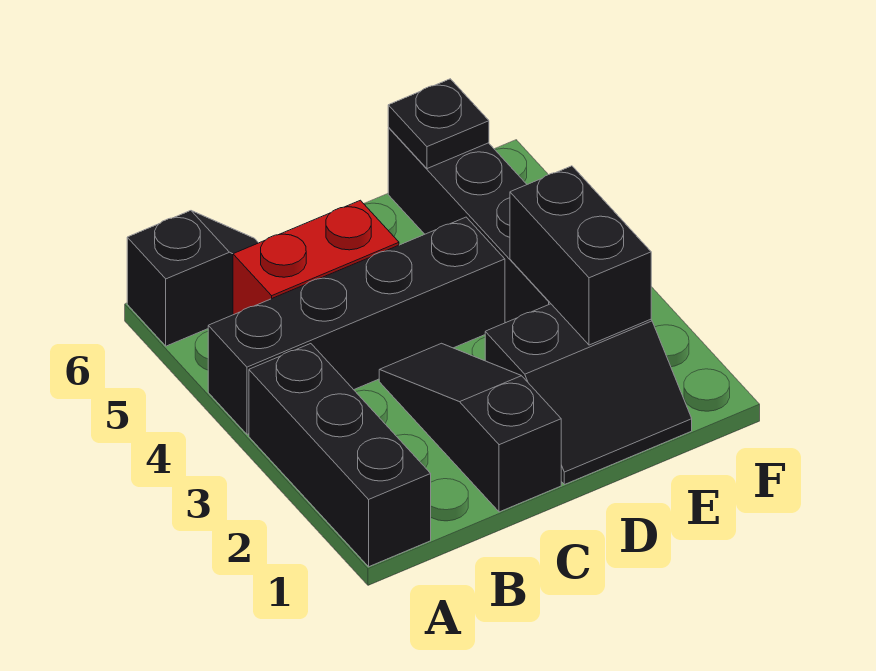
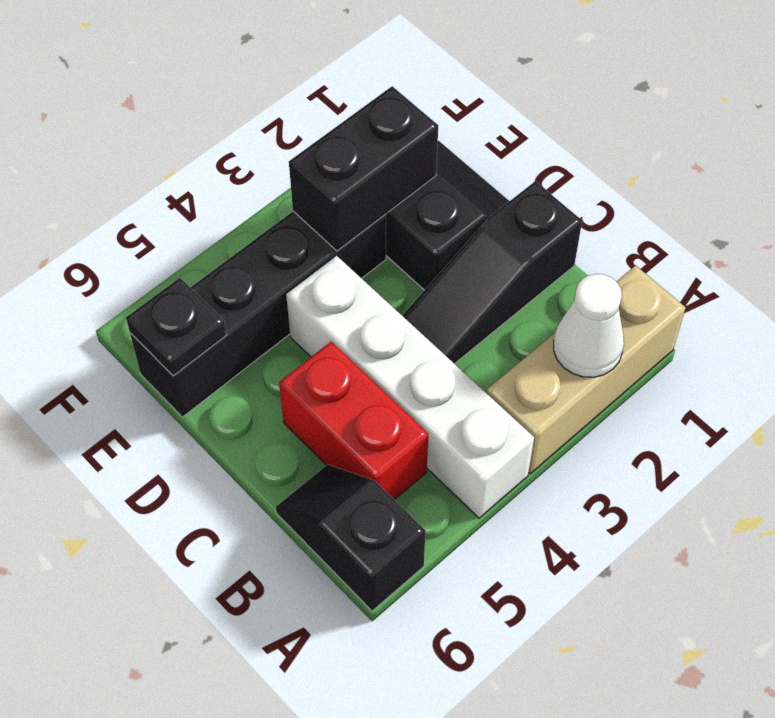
black brick A1:A3 level 1 -> tan brick A1:A3 level 1
none -> white cone A2 level 2
black brick A4:D4 level 1 -> white brick A4:D4 level 1

